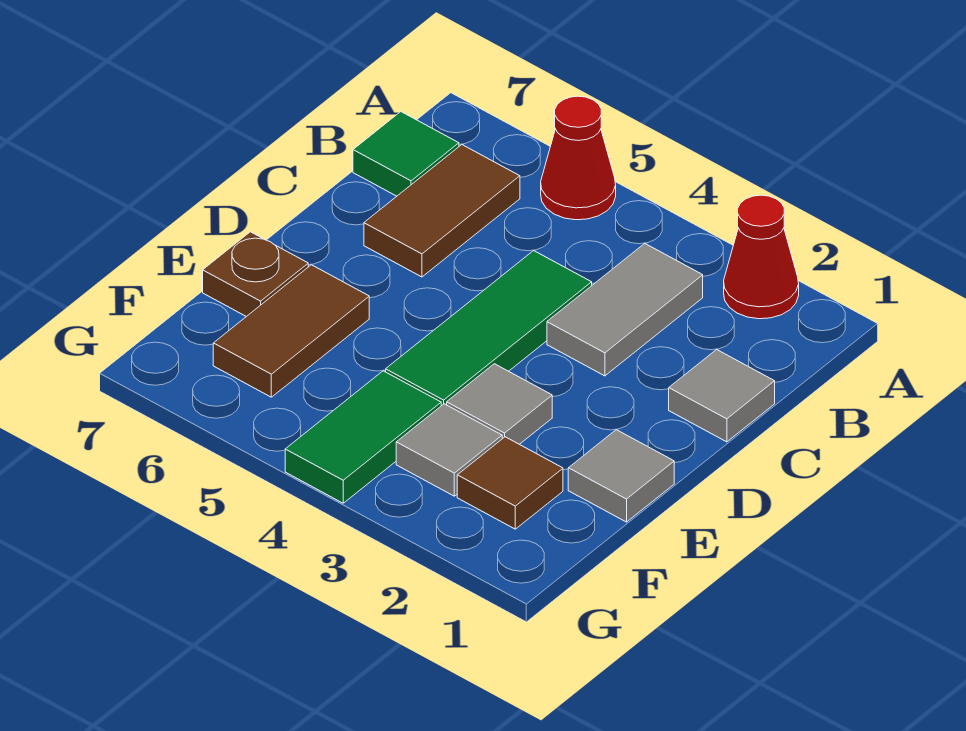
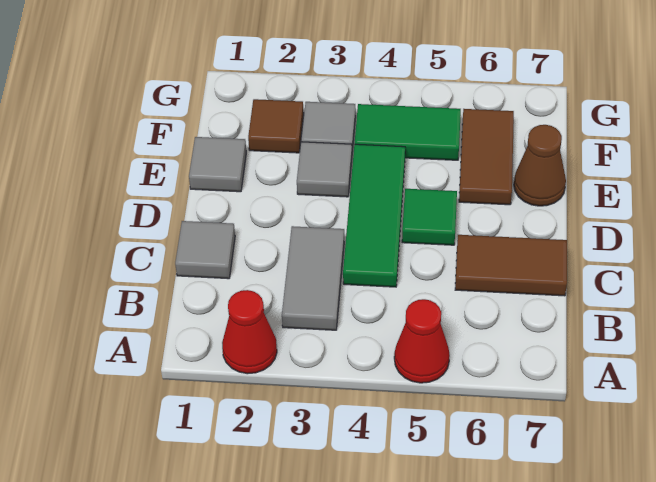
brown tile B6:C6 level 1 -> brown tile C6:C7 level 1
green tile B7 level 1 -> green tile D5 level 1
brown plate E7 level 1 -> brown cone E7 level 1
green tile F4:G4 level 1 -> green tile F4:F5 level 1

